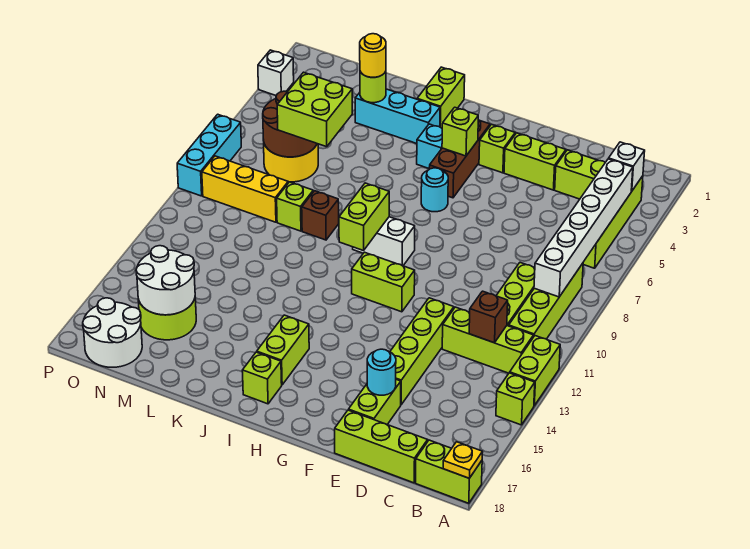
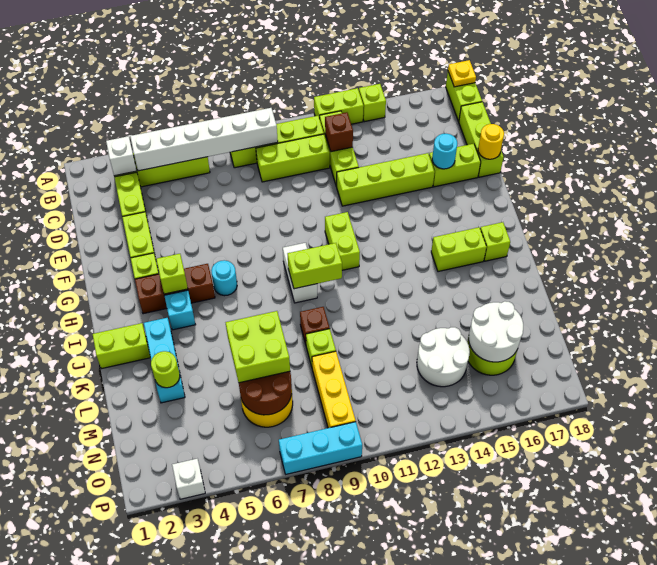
yellow round brick L3 level 3 -> yellow round brick E18 level 2
white round brick N17:O18 level 1 -> white round brick M13:N14 level 1

